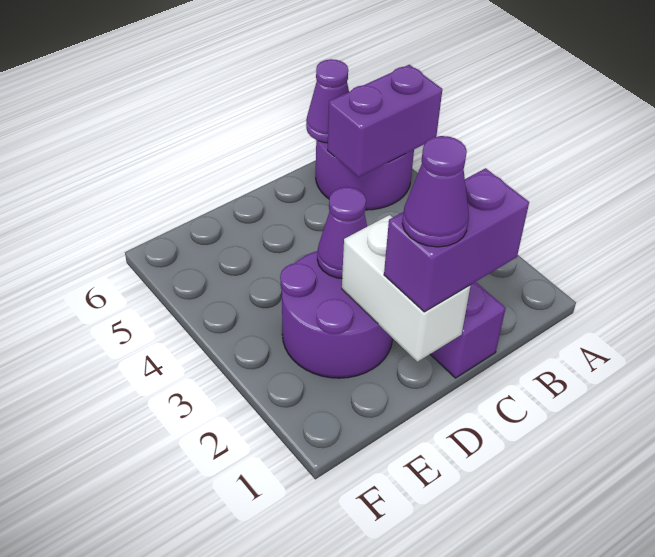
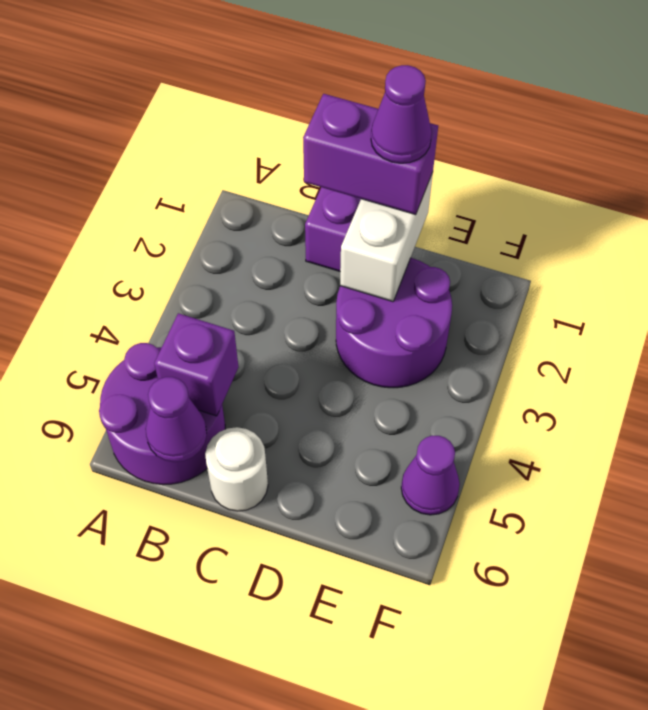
purple brick A5:B5 level 2 -> purple brick B5 level 2
none -> white round brick C6 level 1
purple cone D3 level 2 -> purple cone F5 level 1

